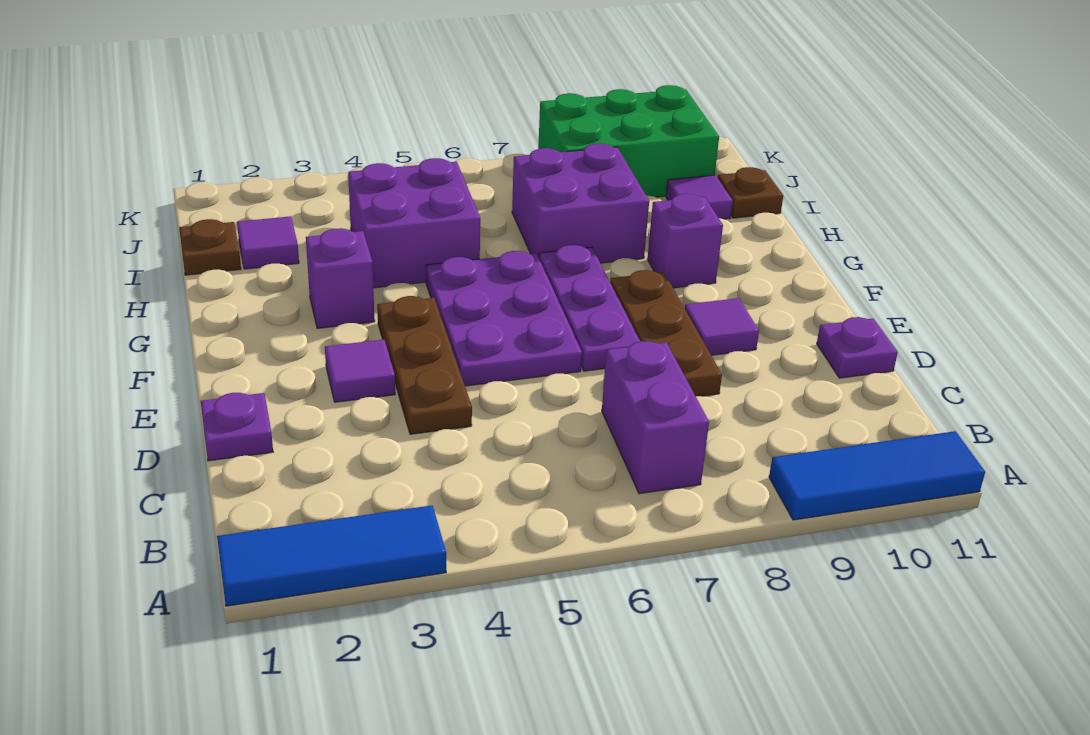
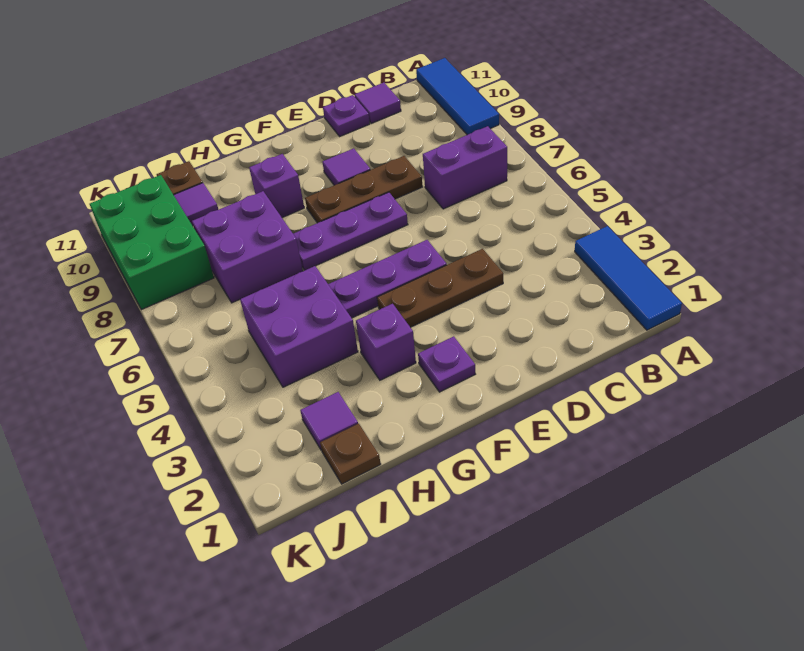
purple plate D1 level 1 -> purple plate F2 level 1
purple tile E3 level 1 -> purple tile C11 level 1
purple plate E5:G6 level 1 -> purple plate E5:G5 level 1

